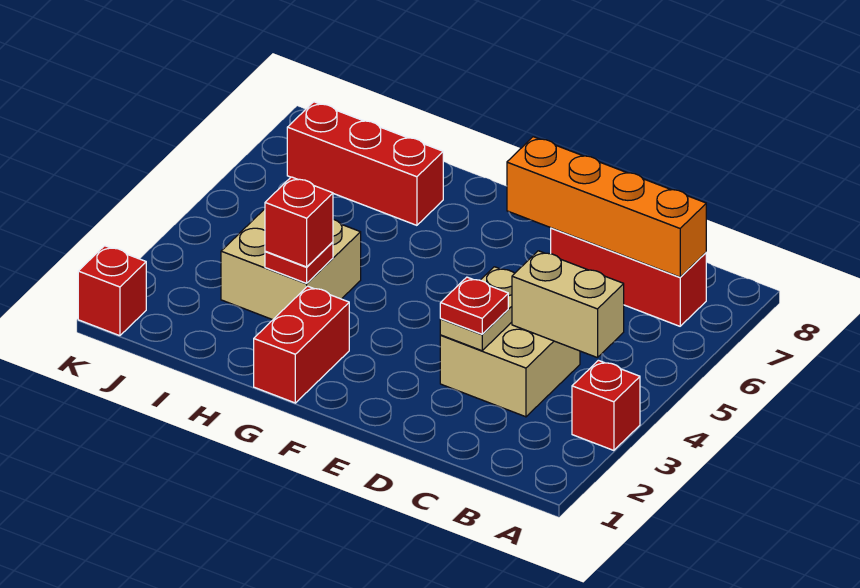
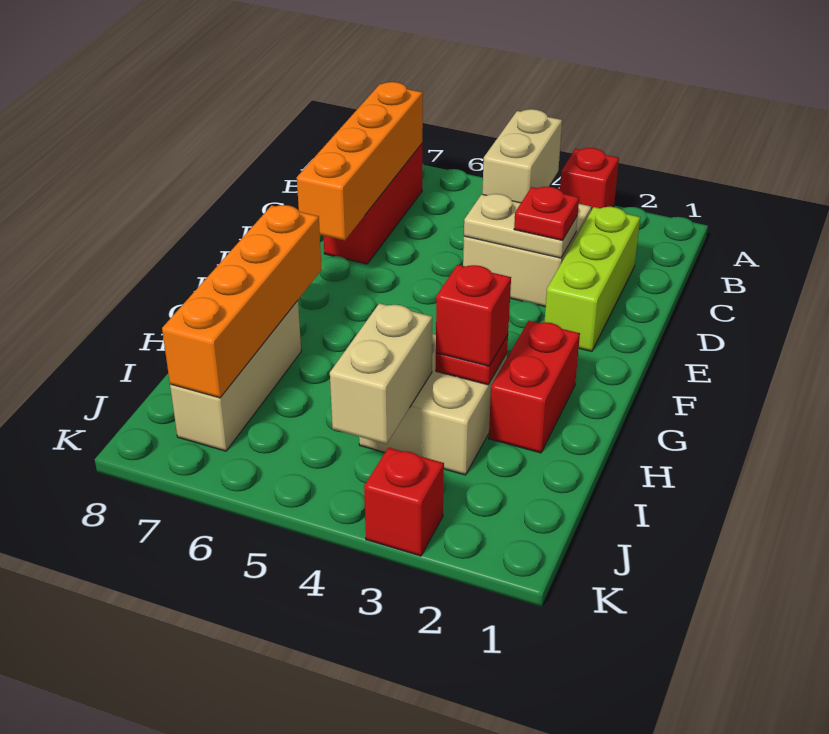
none -> lime brick C2:E2 level 1
red brick G1:G2 level 1 -> red brick G2:H2 level 1
none -> orange brick G7:J7 level 2
red brick H7:J7 level 1 -> tan brick H7:J7 level 1
none -> tan brick I4:J4 level 2
red brick K1 level 1 -> red brick K3 level 1

